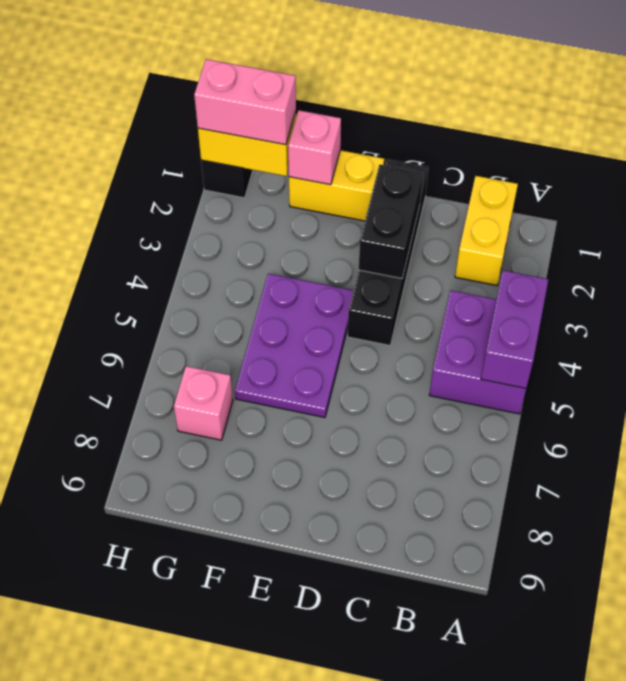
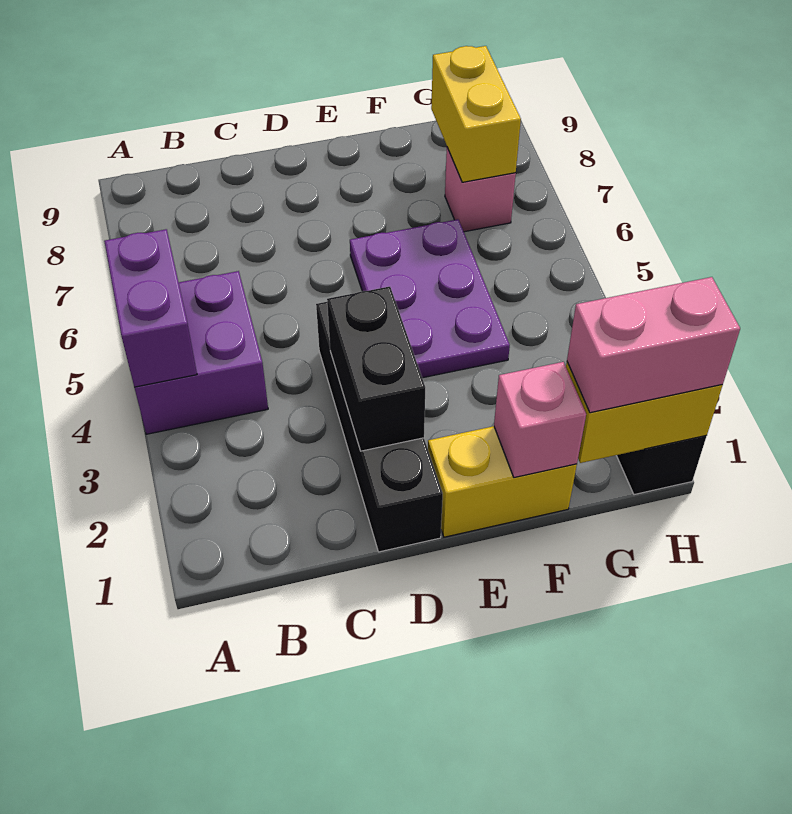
yellow brick B1:B2 level 1 -> yellow brick G7:G8 level 2

